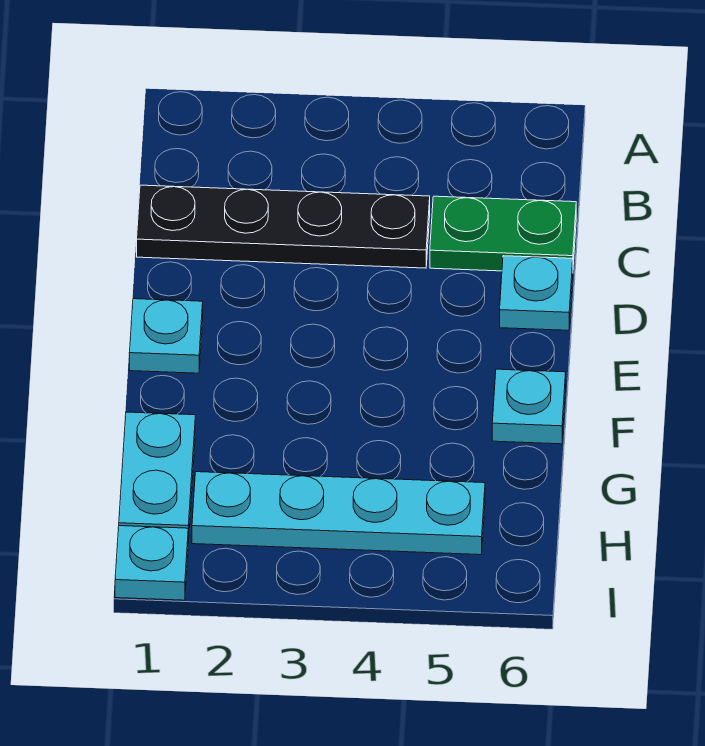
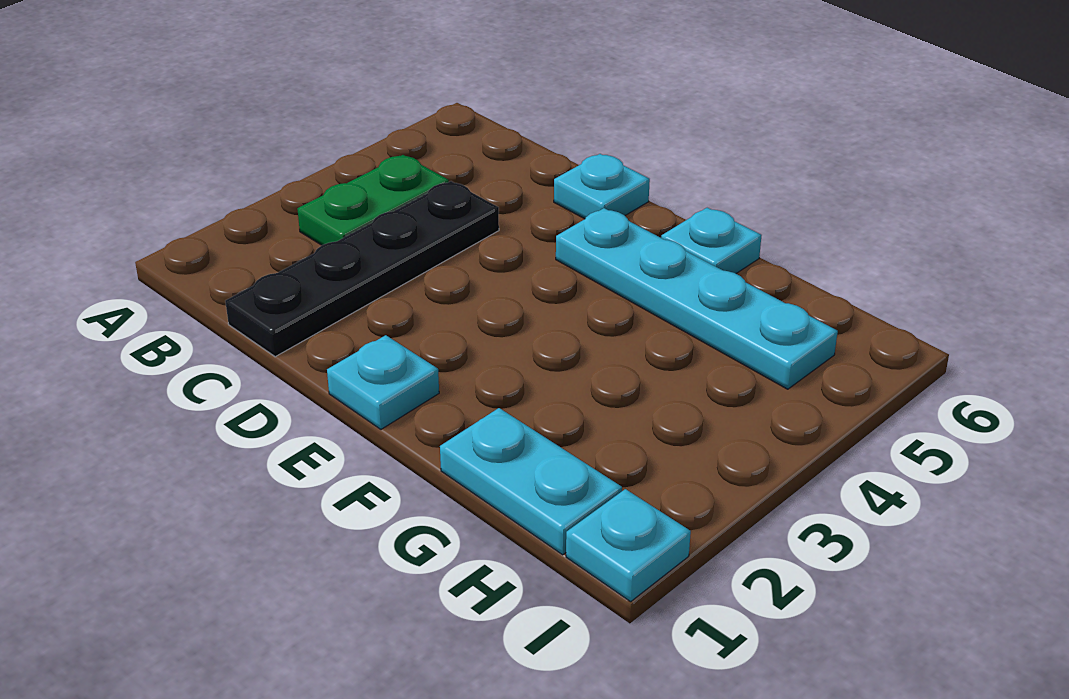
green plate C5:C6 level 1 -> green plate B3:B4 level 1
cyan plate H2:H5 level 1 -> cyan plate E5:H5 level 1

